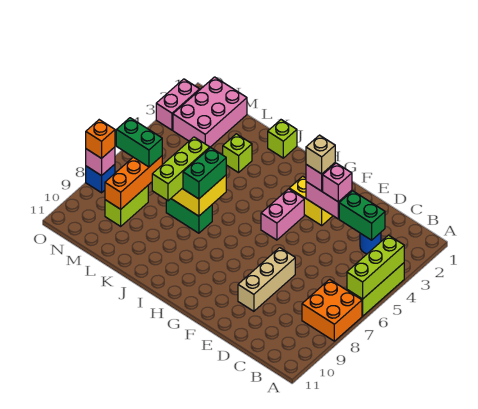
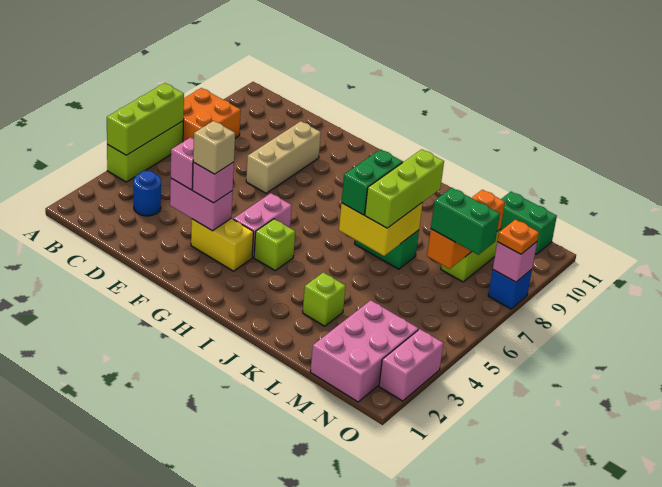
green brick C3:D3 level 2 -> green brick M11:N11 level 1
lime brick J1 level 1 -> lime brick H4 level 1
orange brick O8 level 3 -> orange plate O8 level 3

